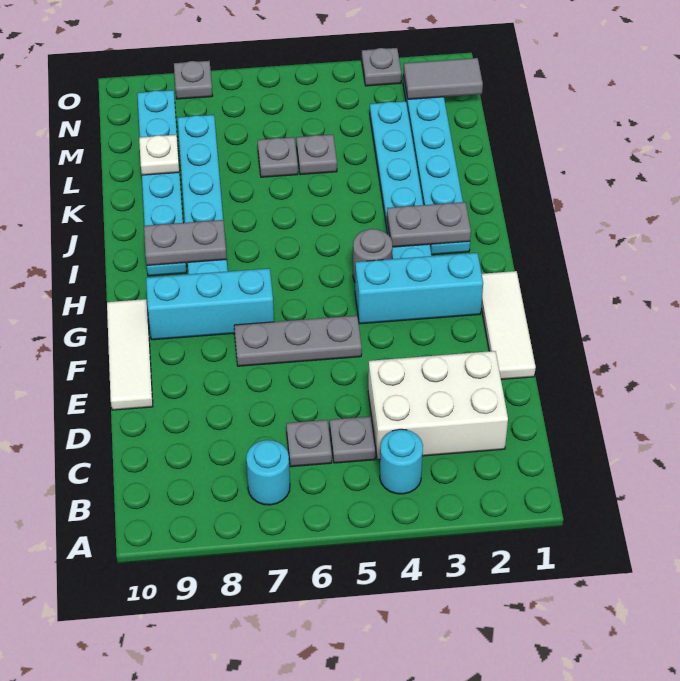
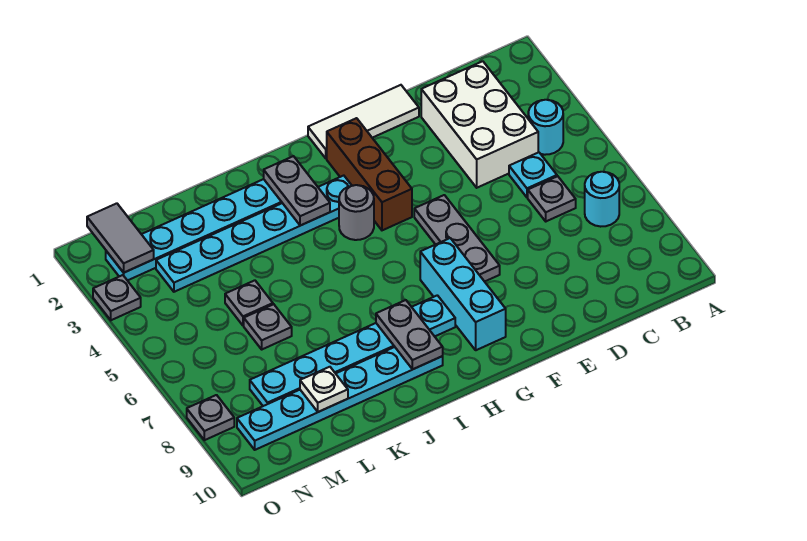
grey plate C5 level 1 -> cyan plate C5 level 1
white tile E10:G10 level 1 -> none
cyan brick G2:G4 level 1 -> brown brick G2:G4 level 1

